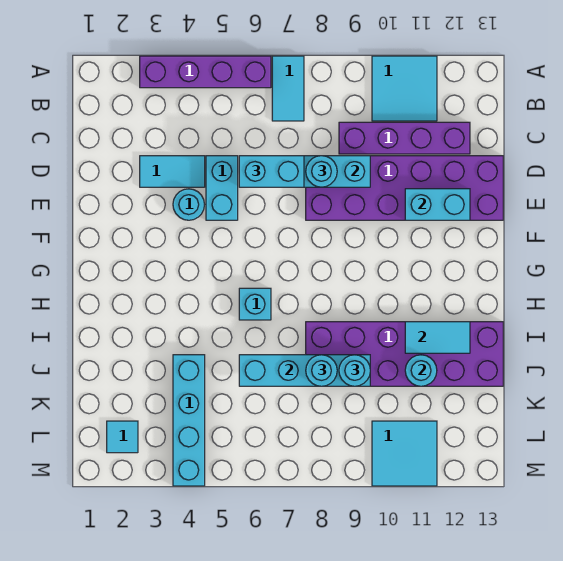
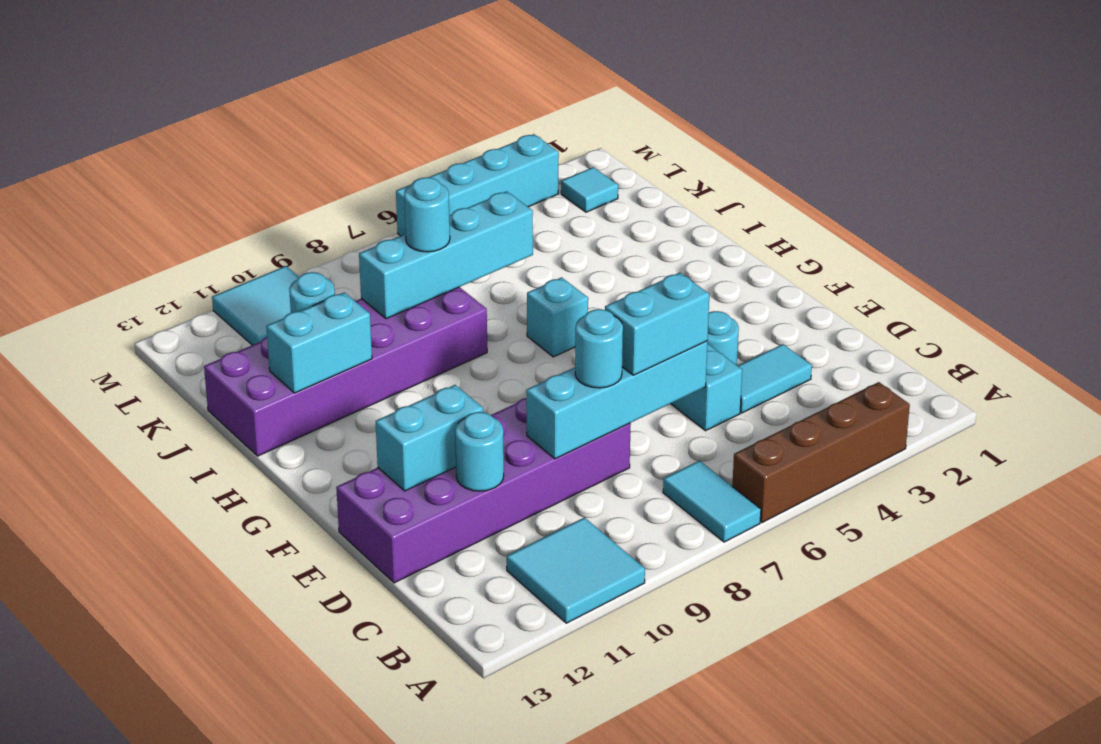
purple brick A3:A6 level 1 -> brown brick A3:A6 level 1
purple brick C9:C12 level 1 -> none
cyan tile I11:I12 level 2 -> cyan brick I11:I12 level 2
cyan brick J4:M4 level 1 -> cyan brick M3:M6 level 1
cyan round brick J9 level 3 -> cyan round brick D11 level 2

